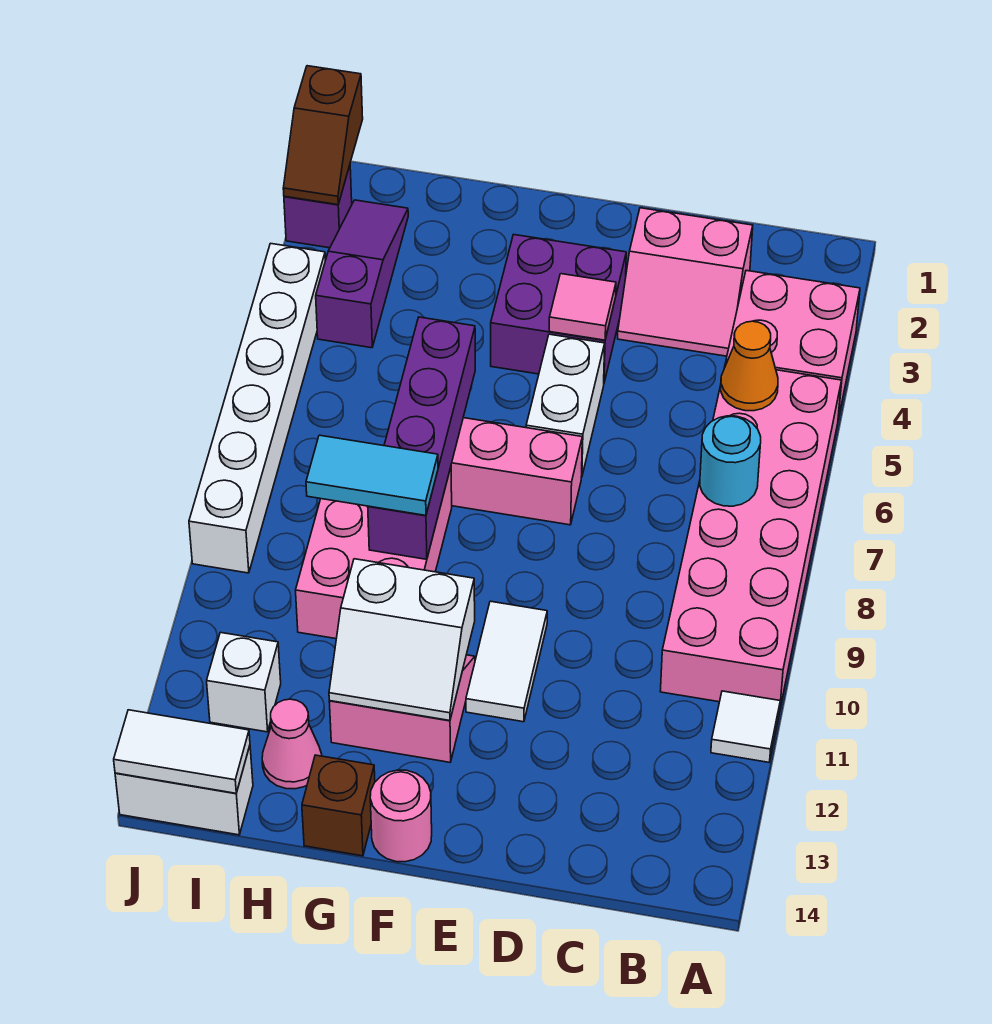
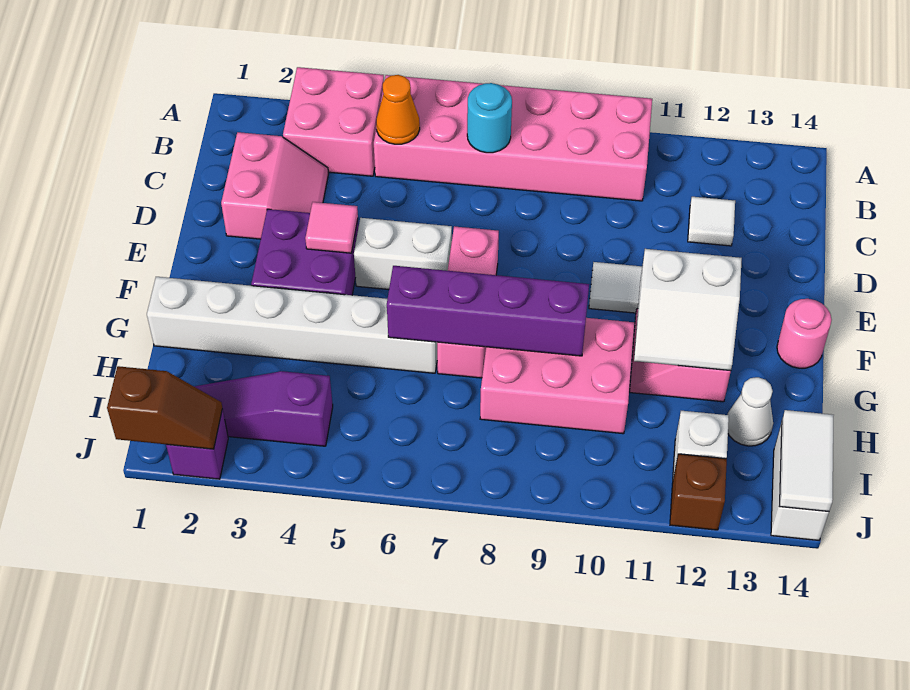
white tile A11 level 1 -> white tile C12 level 1
white slope F11:G12 level 2 top 11 -> white slope F11:G12 level 2 top F
cyan tile G9:H9 level 3 -> none
brown brick G14 level 1 -> brown brick J12 level 1
pink cone H13 level 1 -> white cone H13 level 1
white brick J4:J9 level 1 -> white brick G1:G6 level 1

